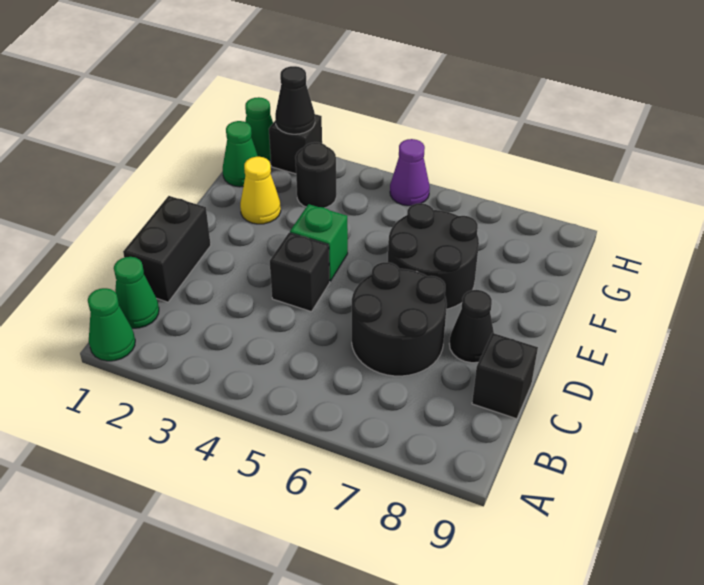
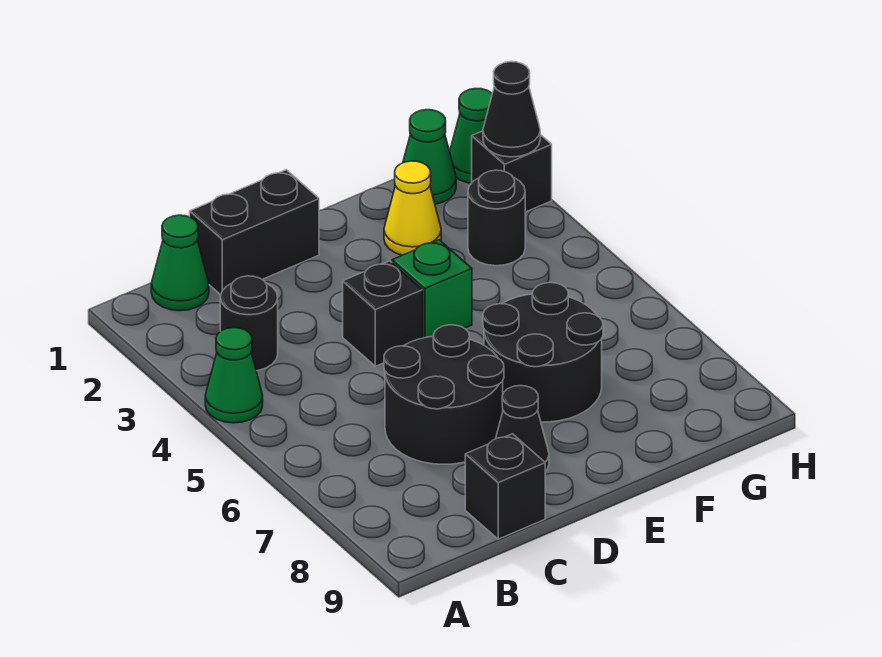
green cone A1 level 1 -> green cone A4 level 1
none -> black round brick B3 level 1
purple cone H5 level 1 -> none

